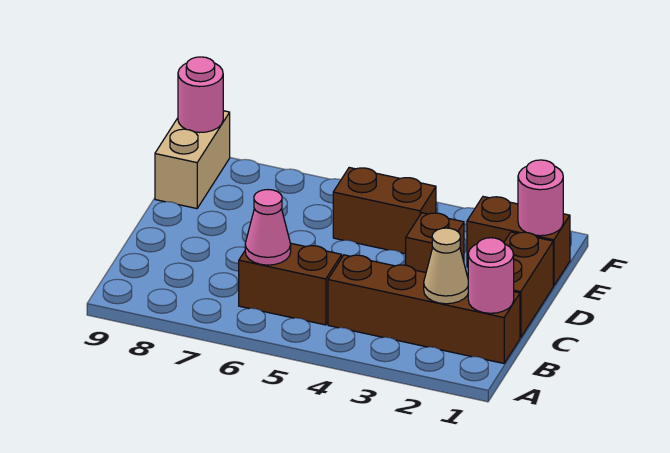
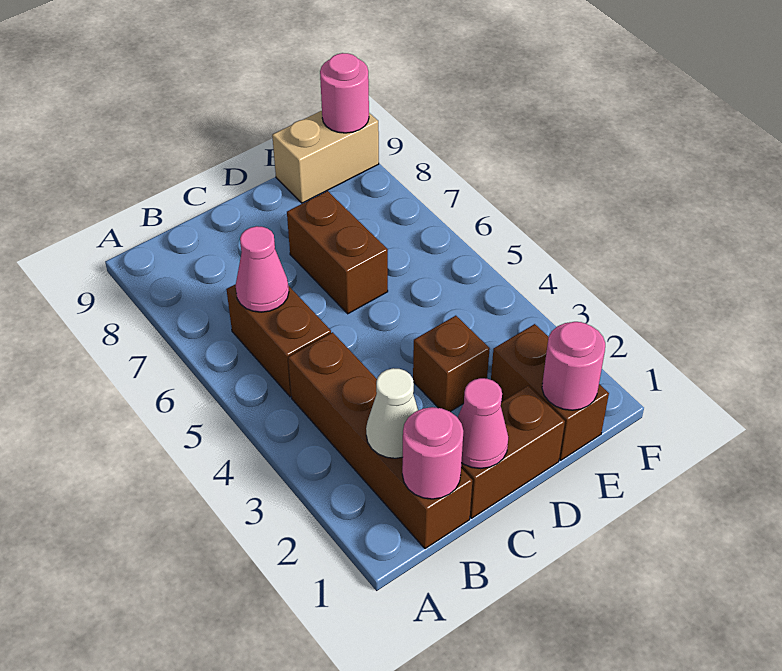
tan cone B2 level 2 -> white cone B2 level 2
none -> pink cone C1 level 2
brown brick E4:E5 level 1 -> brown brick D6:D7 level 1

